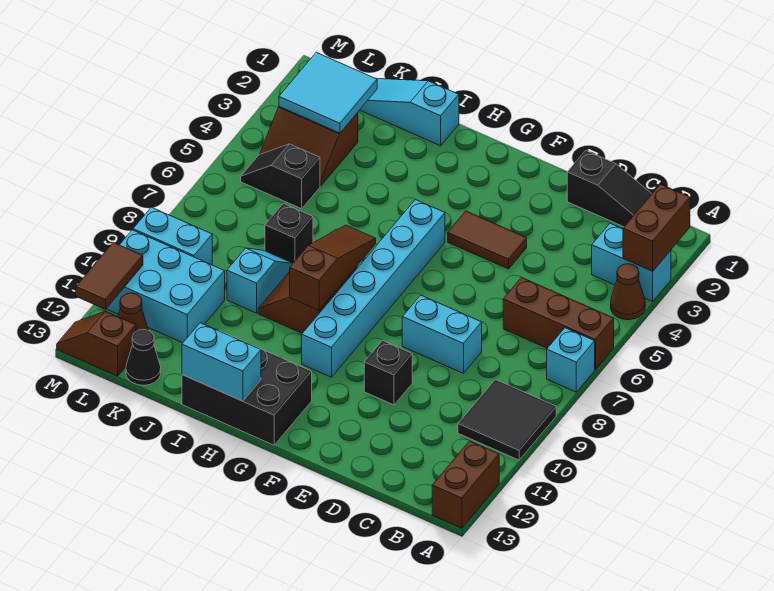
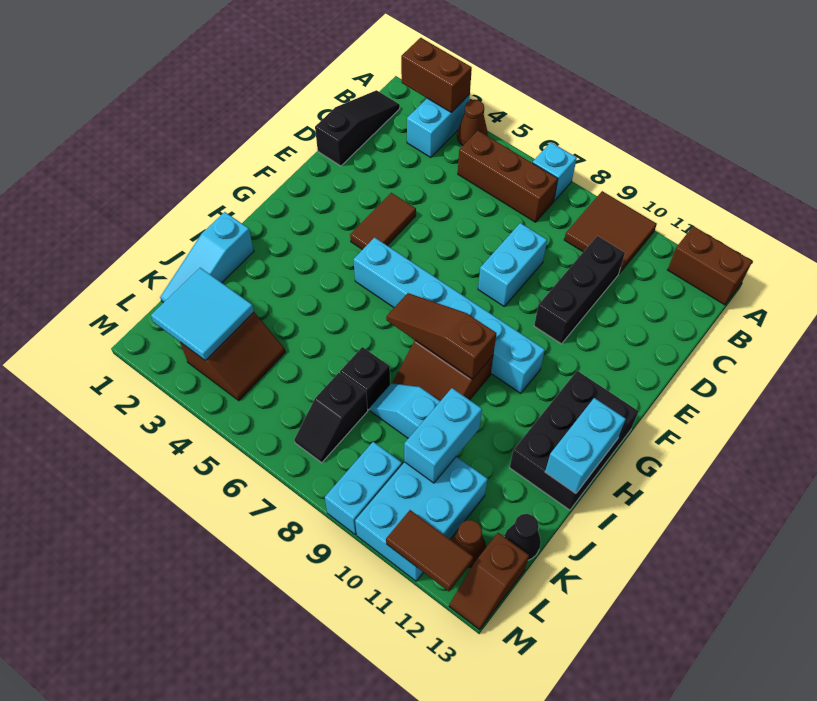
brown brick A6:C6 level 1 -> brown brick B5:B7 level 1
black tile A9:B10 level 1 -> brown tile A9:B10 level 1
black brick E10 level 1 -> black brick C10:E10 level 1
none -> cyan brick J10:K10 level 2
black slope K5:L5 level 1 top K -> black slope K7:L7 level 1 top K

